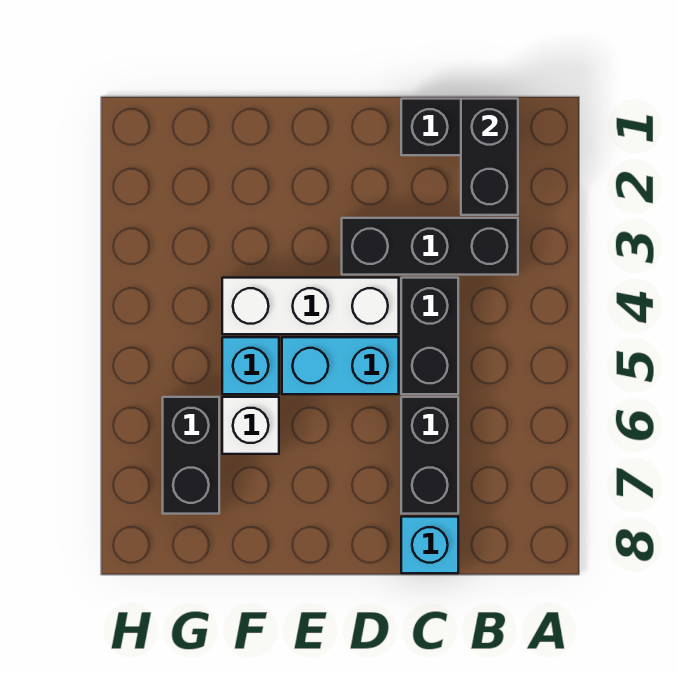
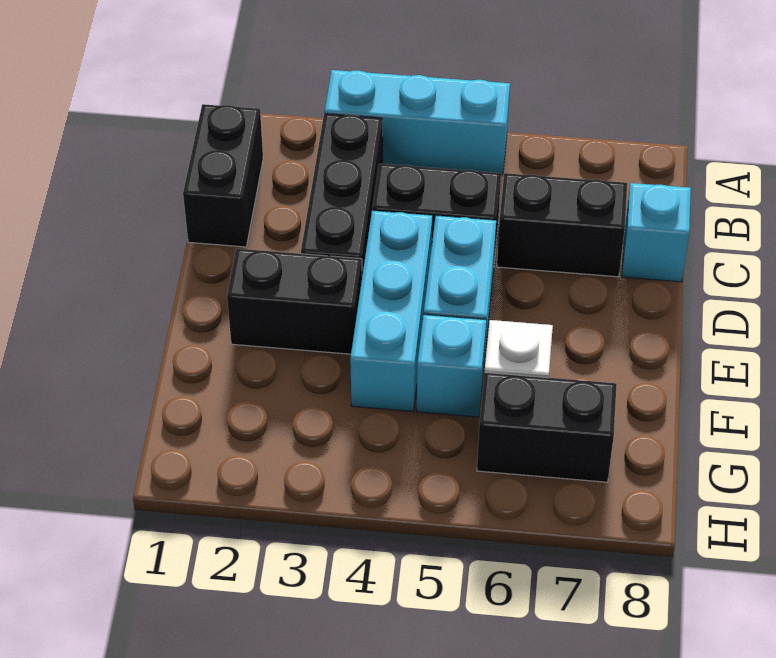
none -> cyan brick A3:A5 level 1
black brick B1:B2 level 2 -> black brick E2:E3 level 1
white brick D4:F4 level 1 -> cyan brick D4:F4 level 1

